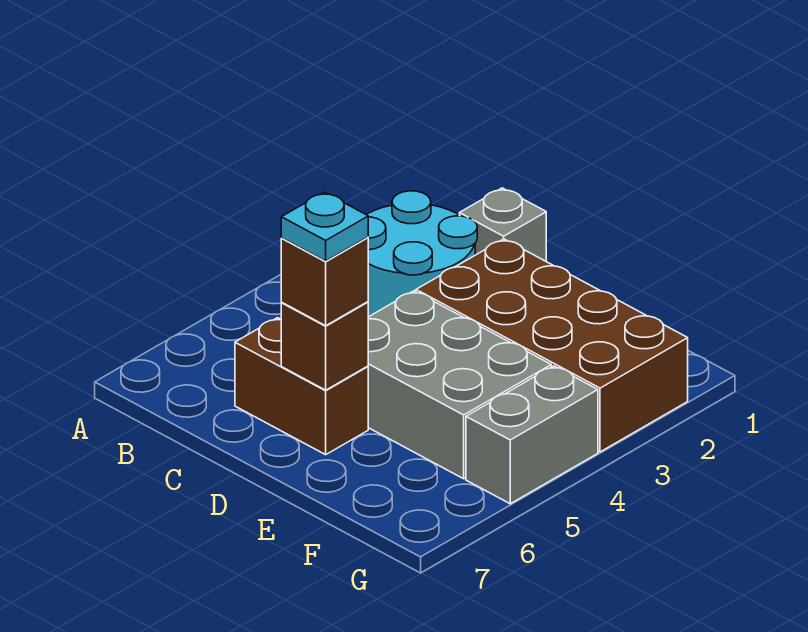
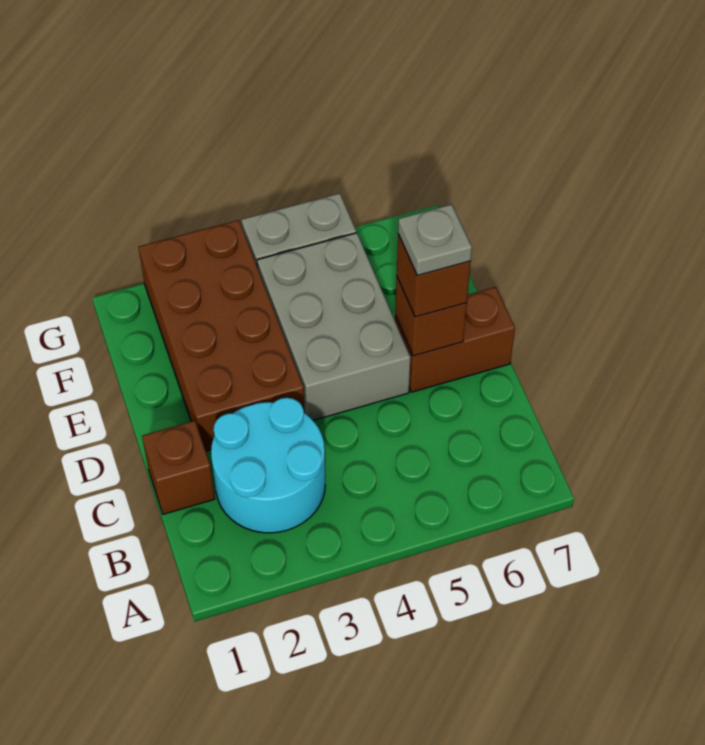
grey brick C1 level 1 -> brown brick C1 level 1
brown brick C6:D6 level 1 -> brown brick D6:D7 level 1
cyan plate D6 level 4 -> grey plate D6 level 4

